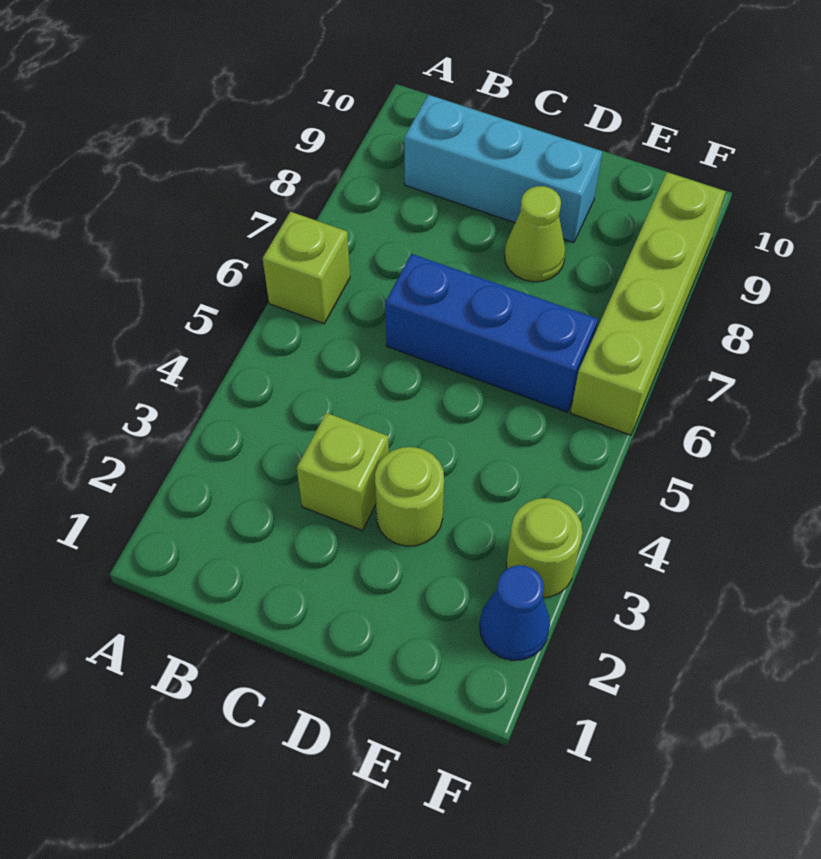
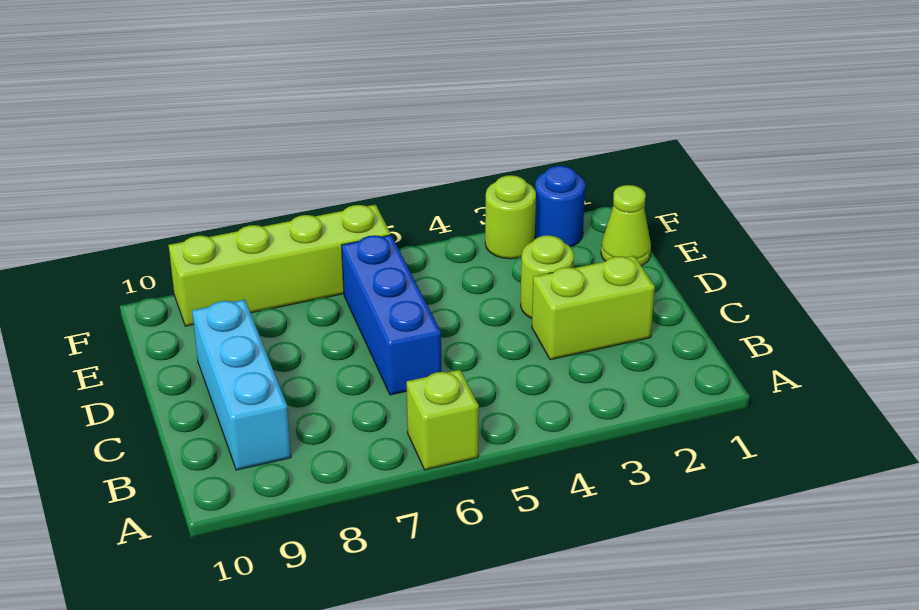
lime brick C3 level 1 -> lime brick C2:C3 level 1
lime cone D8 level 1 -> lime cone E1 level 1
blue cone F2 level 1 -> blue round brick F2 level 1

